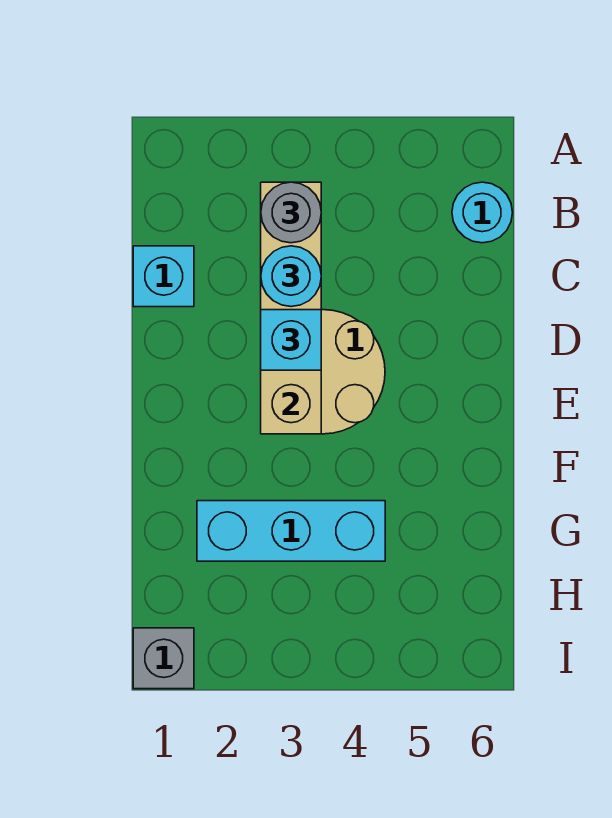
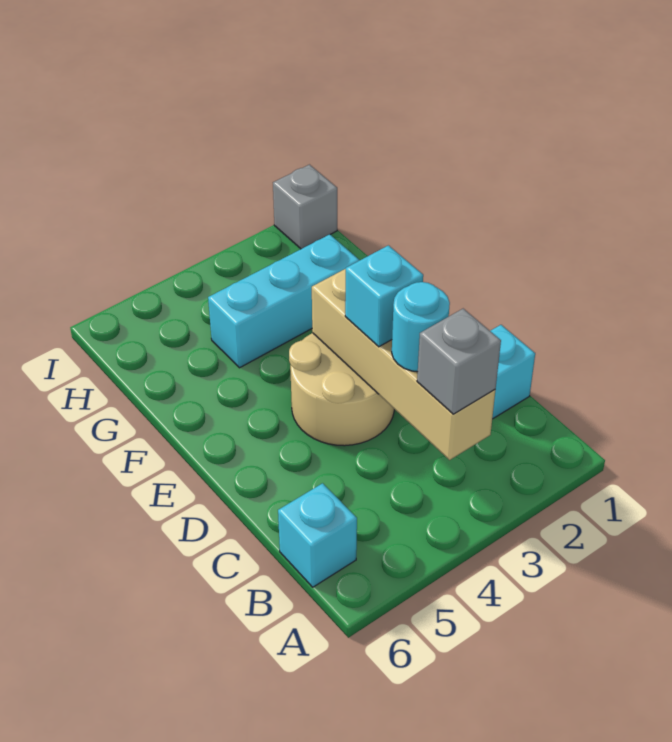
grey round brick B3 level 3 -> grey brick B3 level 3
cyan round brick B6 level 1 -> cyan brick B6 level 1

